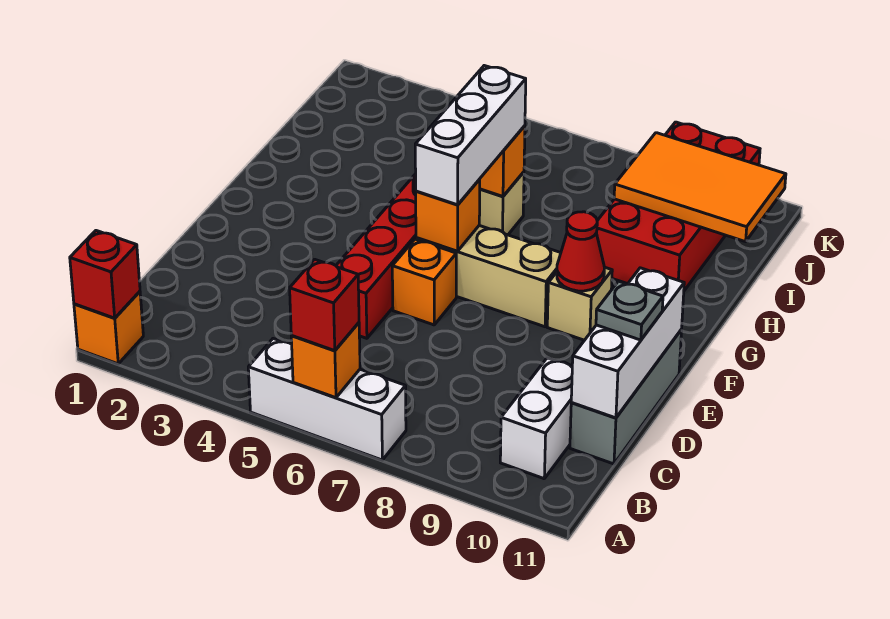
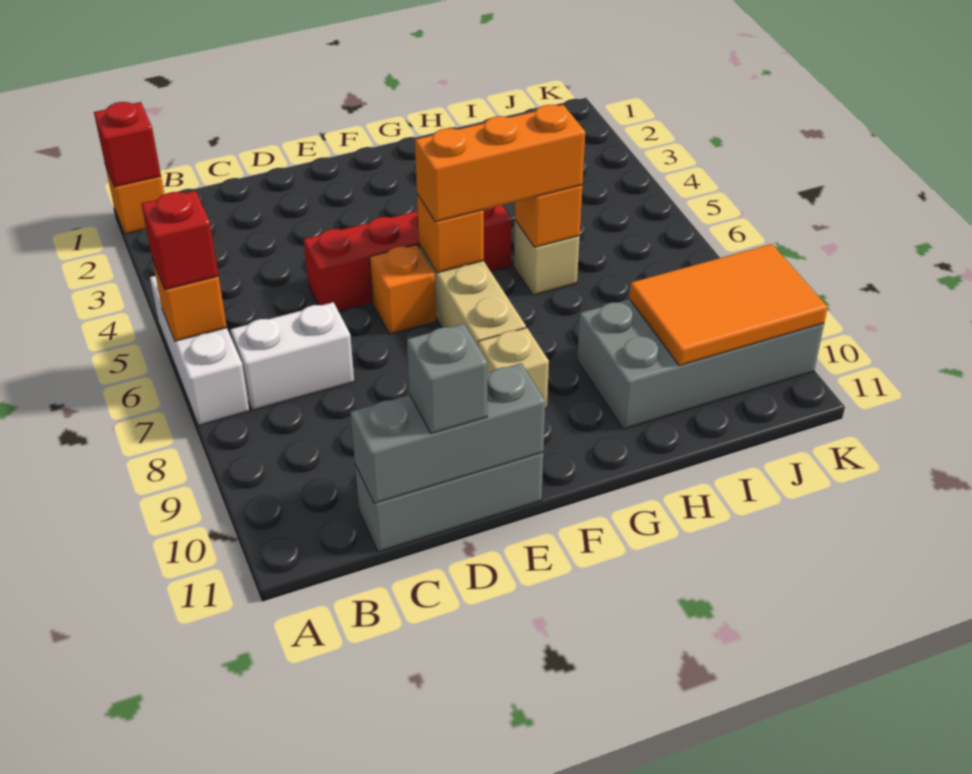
white brick B10:C10 level 1 -> white brick B7:C7 level 1
white brick C11:E11 level 2 -> grey brick C11:E11 level 2
grey plate D11 level 3 -> grey brick D11 level 3
white brick F6:H6 level 3 -> orange brick F6:H6 level 3
red cone F9 level 2 -> none
red brick H9:K10 level 1 -> grey brick H9:K10 level 1
orange tile I9:J11 level 2 -> orange tile I9:K10 level 2

